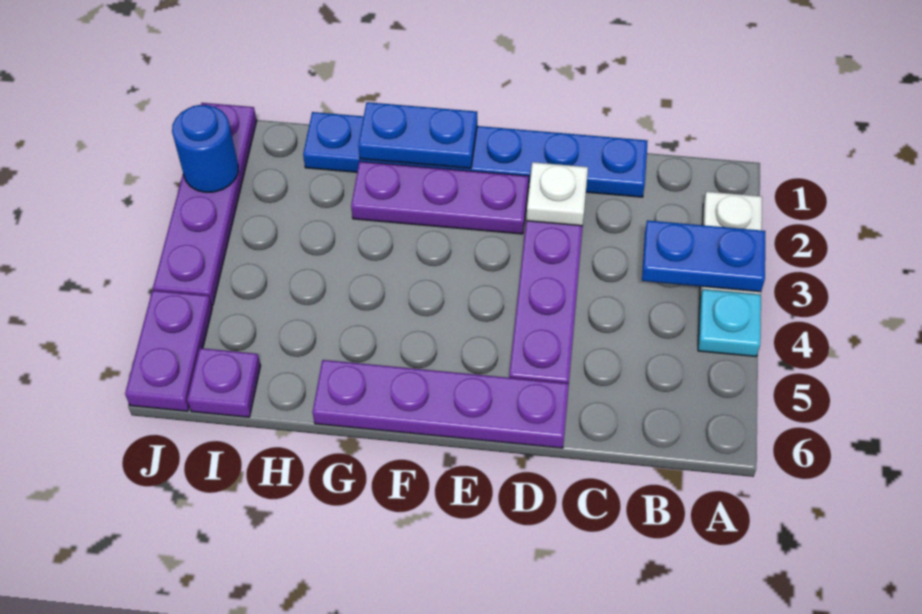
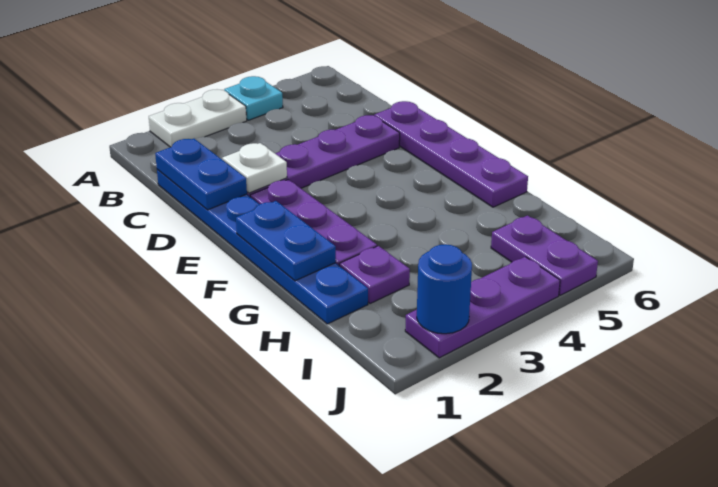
blue plate A3:B3 level 2 -> blue plate C1:D1 level 2
purple plate I6 level 1 -> purple plate H2 level 1
purple plate J1:J4 level 1 -> purple plate J2:J4 level 1
purple plate J5:J6 level 1 -> purple plate I5:J5 level 1

